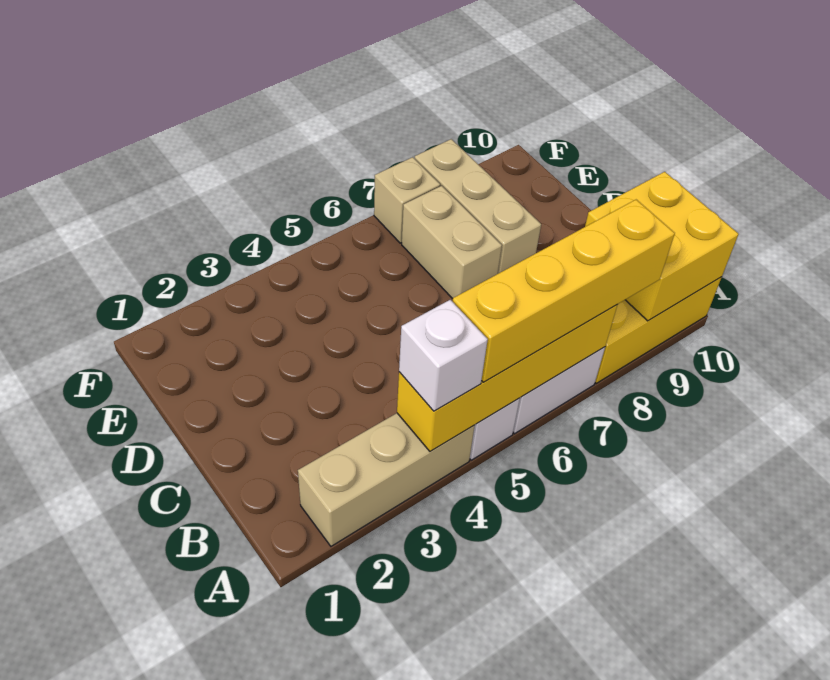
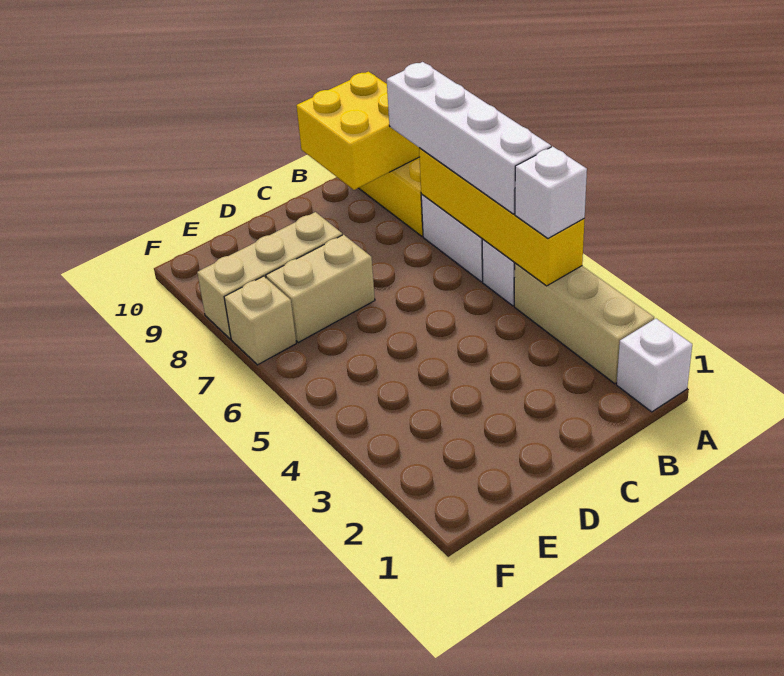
none -> white brick A1 level 1
yellow brick A5:A8 level 3 -> white brick A5:A8 level 3

